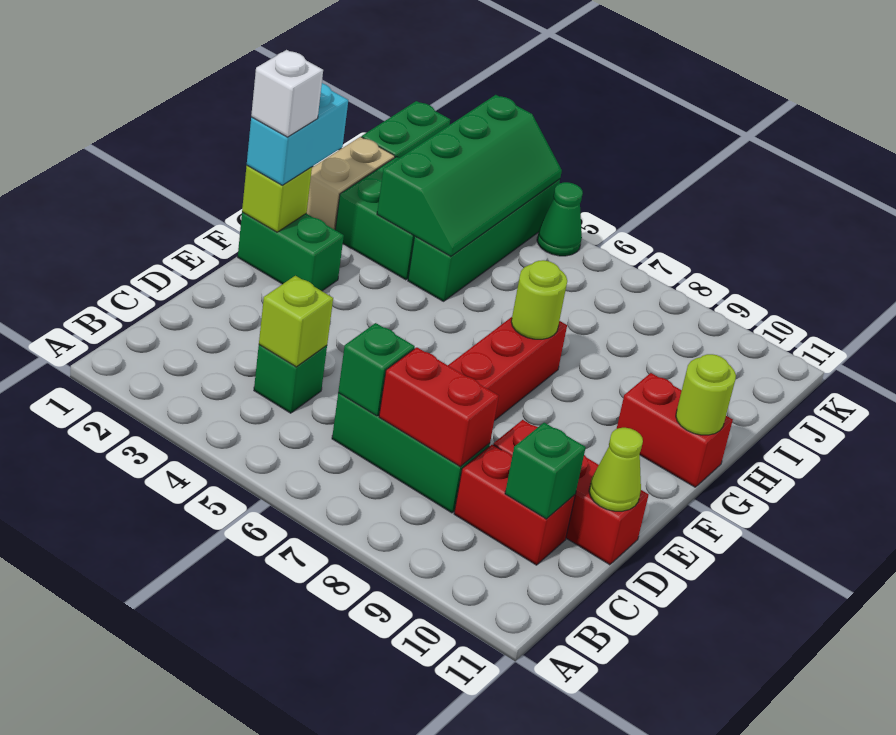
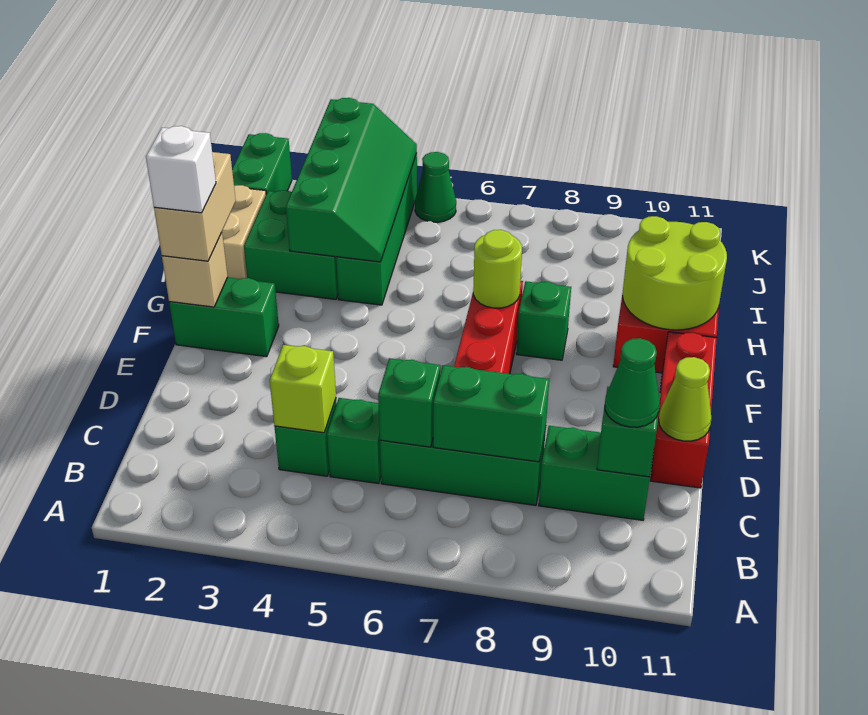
none -> green brick C5 level 1
red brick C7:C8 level 2 -> green brick C7:C8 level 2
red brick C9:C10 level 1 -> green brick C9:C10 level 1
none -> green cone C10 level 3
red brick D9:D11 level 1 -> red brick D11:F11 level 1
lime brick F1 level 2 -> tan brick F1 level 2
cyan brick F1:G1 level 3 -> tan brick F1:G1 level 3
none -> green brick G8 level 1
lime round brick G11 level 2 -> lime round brick G10:H11 level 2

